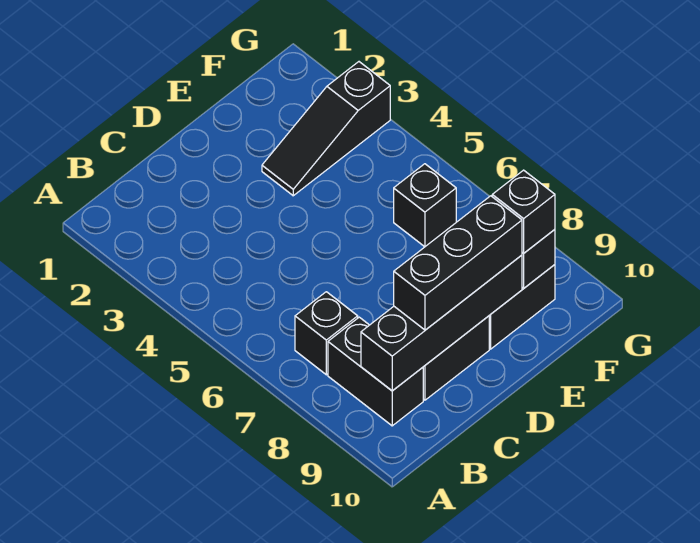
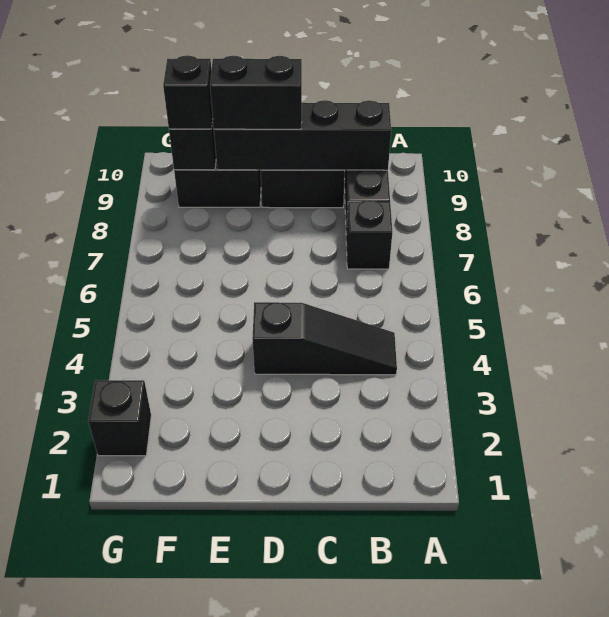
black brick C9:E9 level 3 -> black brick D9:E9 level 3
black slope E3:G3 level 1 top G -> black slope B4:D4 level 1 top D
black brick F6 level 1 -> black brick G2 level 1

